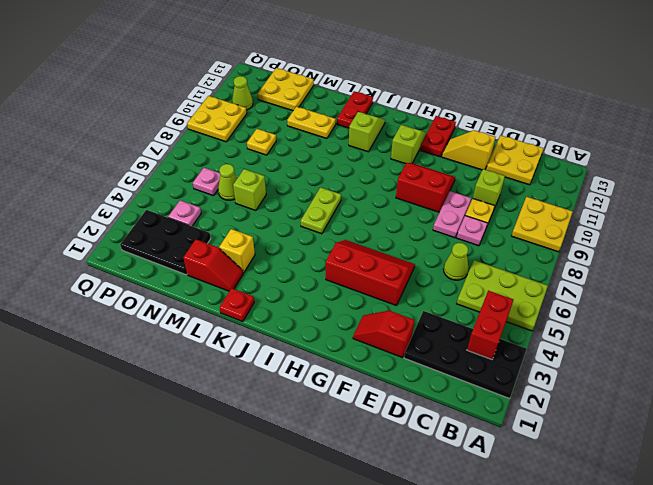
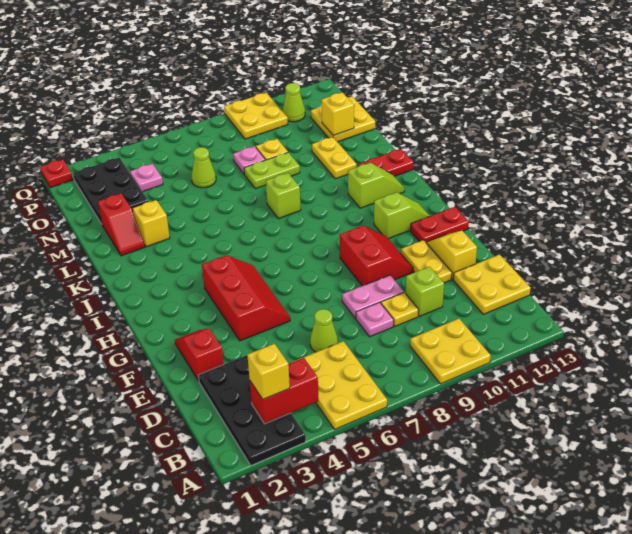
lime plate A5:C6 level 1 -> yellow plate A5:C6 level 1
none -> yellow brick B3 level 3
none -> yellow plate E11:F11 level 1
lime plate J6:J7 level 1 -> lime plate M8:M9 level 1
red plate K1 level 1 -> red plate Q1 level 1
lime brick M6 level 1 -> lime brick K8 level 1
none -> yellow brick N12 level 2
pink plate O6 level 1 -> pink plate N8 level 1

